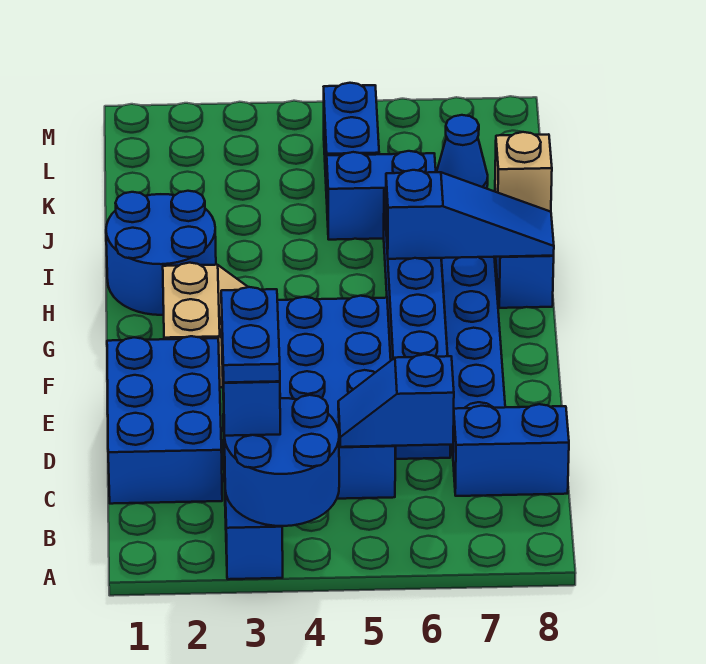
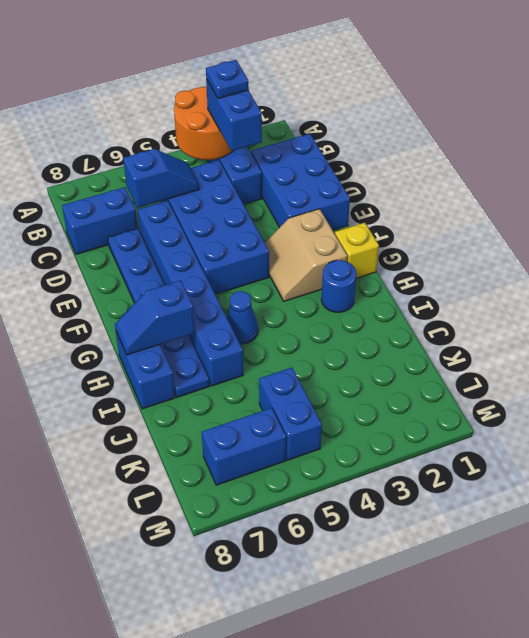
blue round brick A3:B4 level 2 -> orange round brick A3:B4 level 2
blue plate B3:C3 level 4 -> blue plate B3 level 4
none -> yellow brick G1 level 1
blue round brick H1:I2 level 1 -> blue round brick H2 level 1
blue slope H6:H8 level 2 top 6 -> blue slope H7:H8 level 2 top 7
tan brick I8 level 2 -> none
blue brick J5:J6 level 1 -> blue brick L6:L7 level 1
blue cone K7 level 1 -> blue cone H5 level 1

